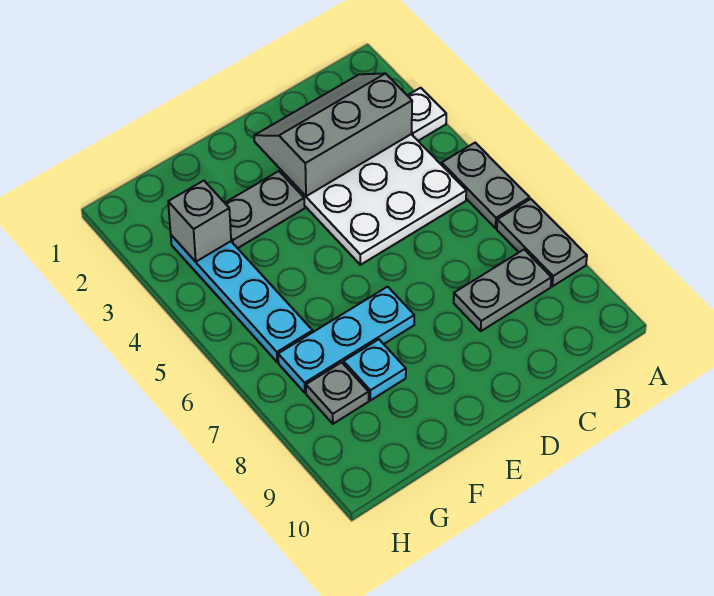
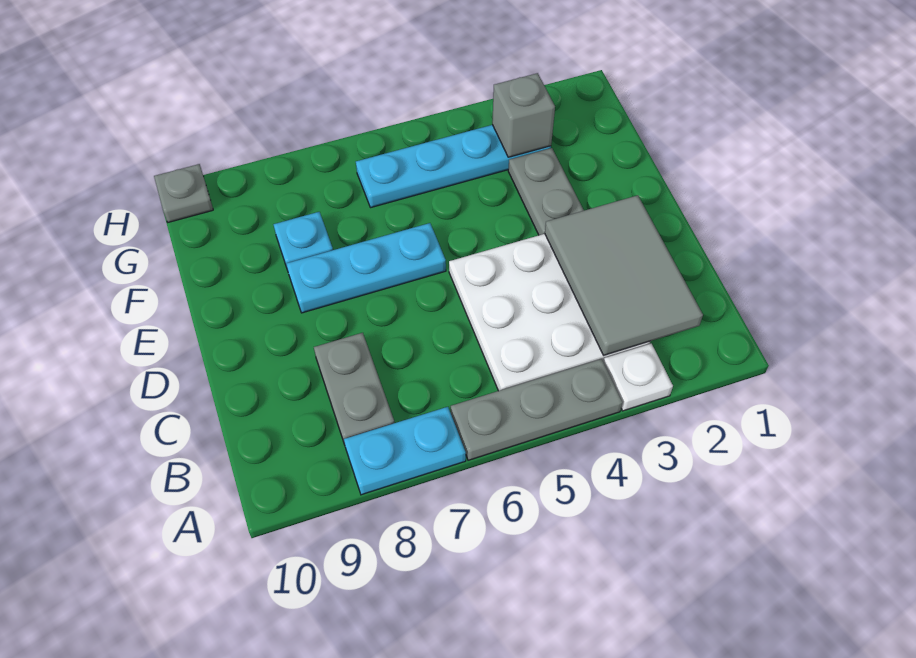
grey plate A5:A6 level 1 -> grey plate A4:A6 level 1
grey plate A7:A8 level 1 -> cyan plate A7:A8 level 1
grey slope B2:D3 level 2 top 3 -> grey tile B2:D3 level 2
cyan plate E7:G7 level 1 -> cyan plate E6:E8 level 1
grey plate G8 level 1 -> grey plate H10 level 1

